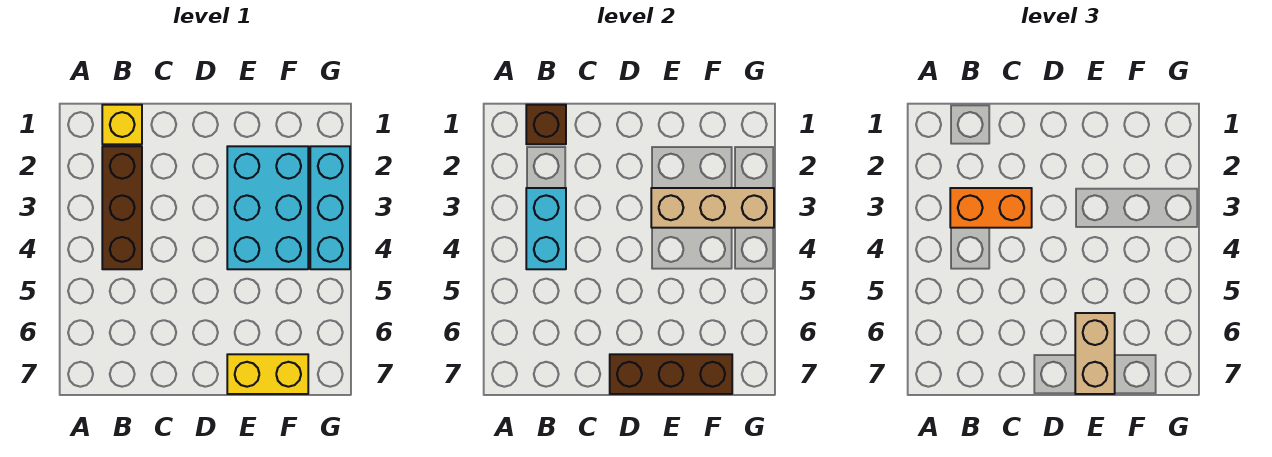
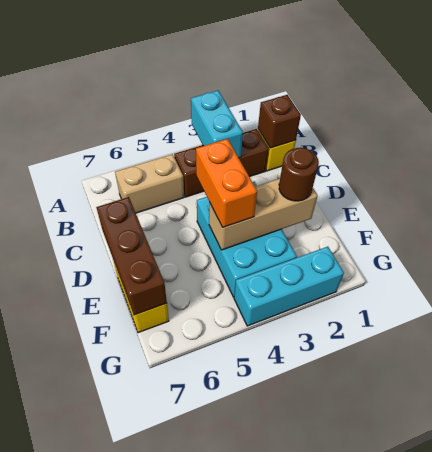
cyan brick B3:B4 level 2 -> cyan brick A3:B3 level 2
orange brick B3:C3 level 3 -> orange brick D4:E4 level 3
cyan brick E2:F4 level 1 -> cyan brick D3:F4 level 1
none -> brown round brick E2 level 3
tan brick E3:G3 level 2 -> tan brick E2:E4 level 2
tan brick E6:E7 level 3 -> tan brick B5:B6 level 1

